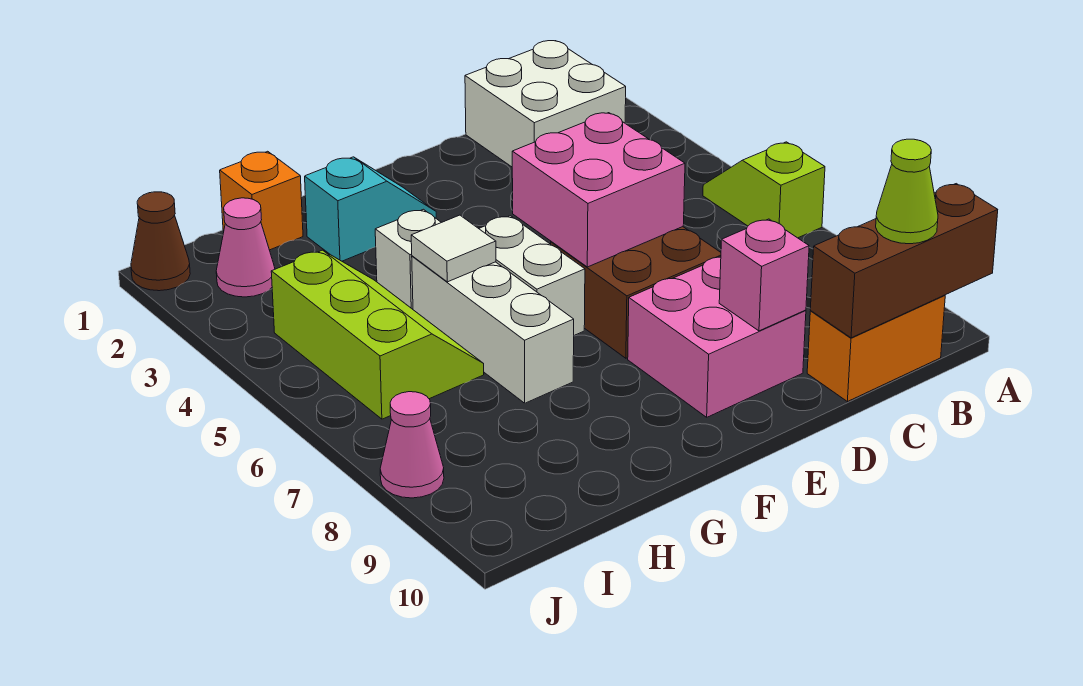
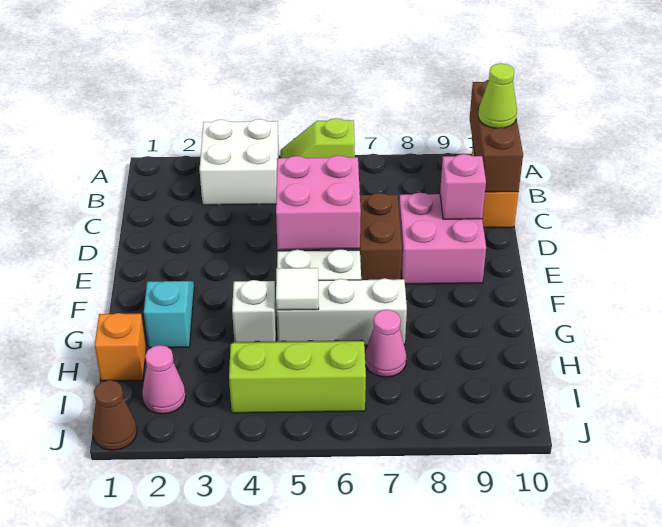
white brick B1:C2 level 1 -> white brick A3:B4 level 1
pink cone J8 level 1 -> pink cone H7 level 1

